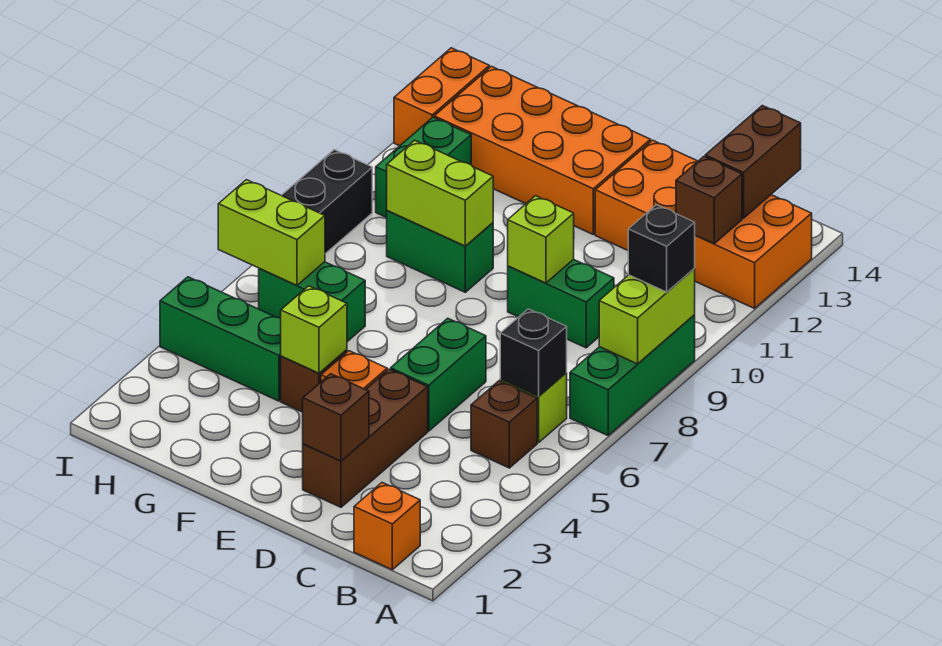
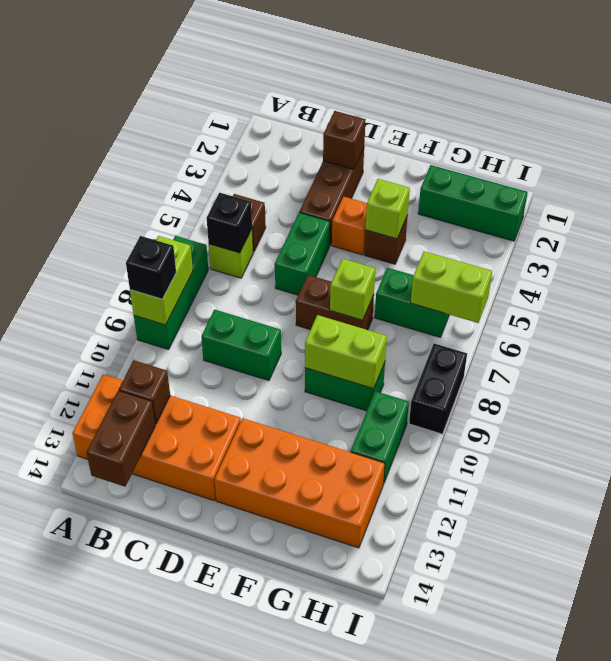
orange brick B1 level 1 -> none
lime brick D9 level 2 -> lime brick F7 level 2
none -> brown brick E7:F7 level 1
green brick G4:I4 level 1 -> green brick G2:I2 level 1
orange brick I12:I13 level 1 -> none

